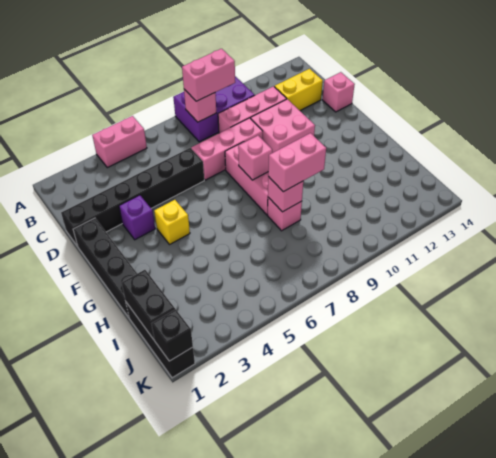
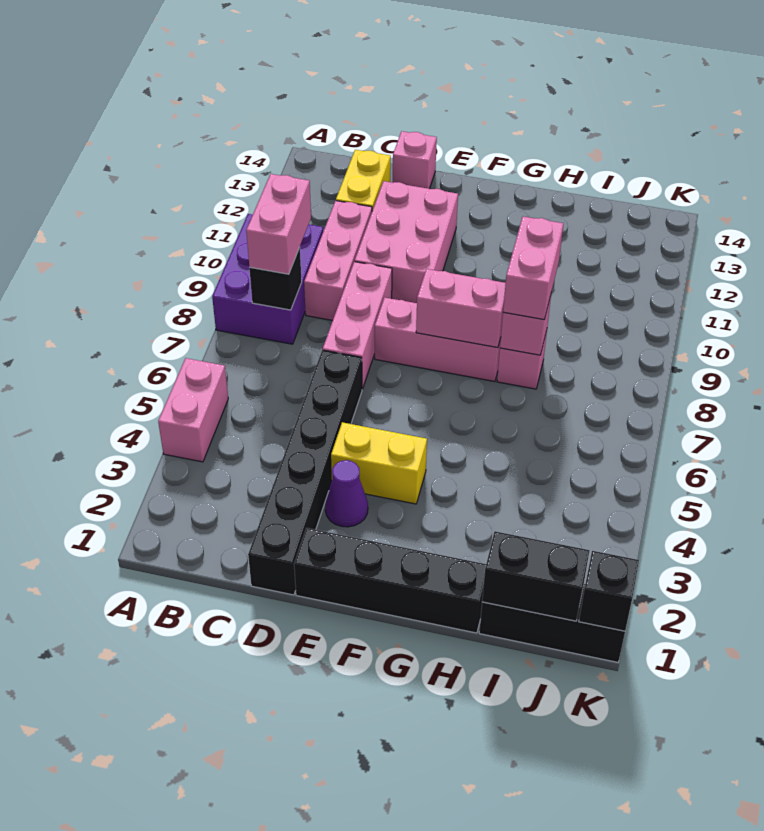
pink brick B8 level 2 -> black brick B8 level 2
pink brick D10:E11 level 1 -> pink brick D10:E12 level 1
purple brick E3 level 1 -> purple cone E3 level 1
yellow brick F4 level 1 -> yellow brick E4:F4 level 1
pink brick F8 level 2 -> pink brick F8:G8 level 2

